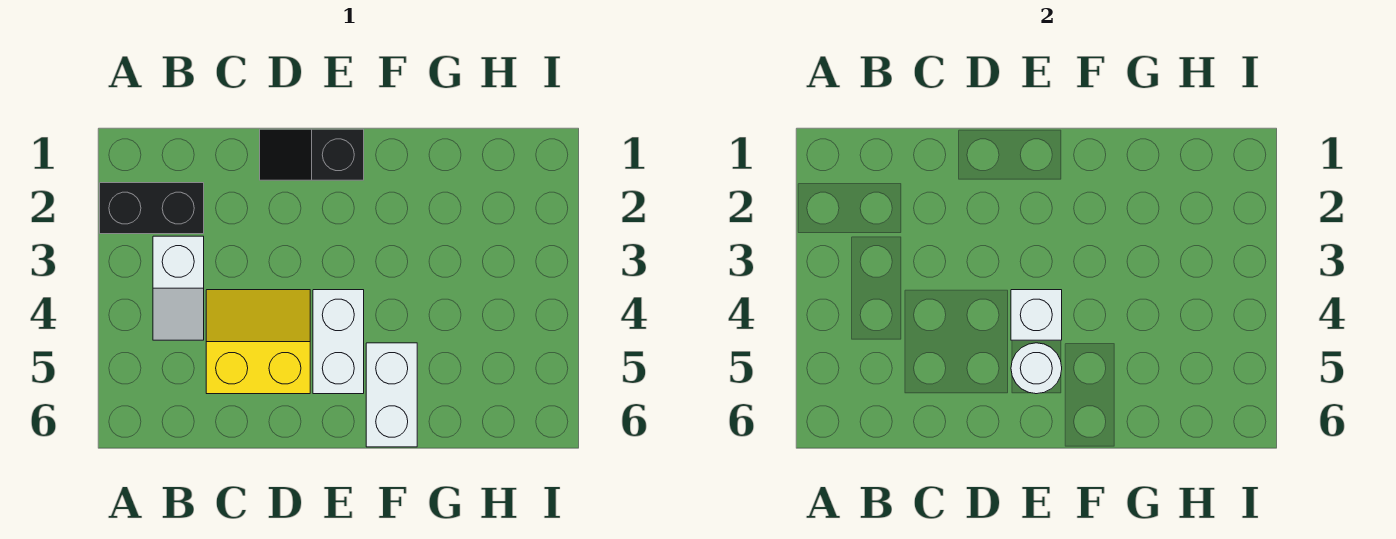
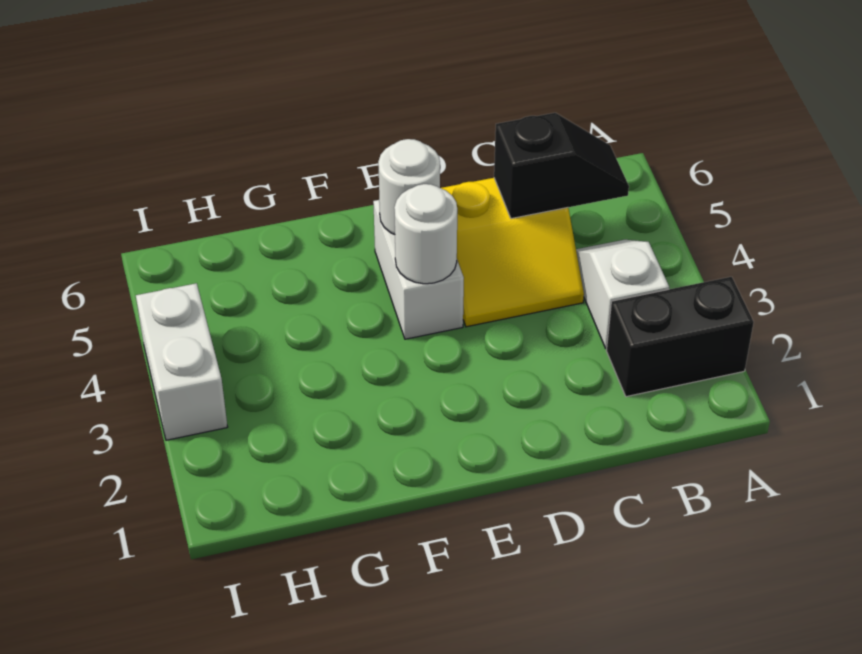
black slope D1:E1 level 1 top E -> black slope B5:C5 level 2 top C
white brick E4 level 2 -> white round brick E4 level 2
white brick F5:F6 level 1 -> white brick I3:I4 level 1

